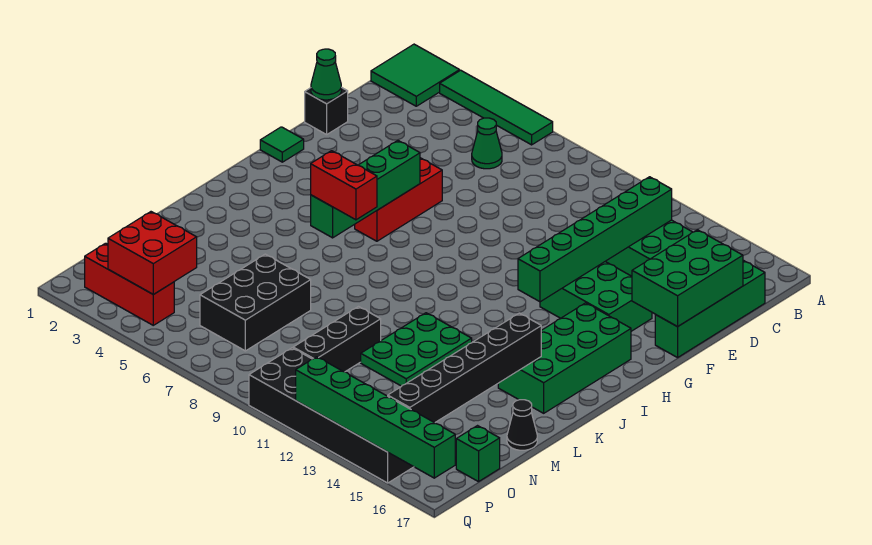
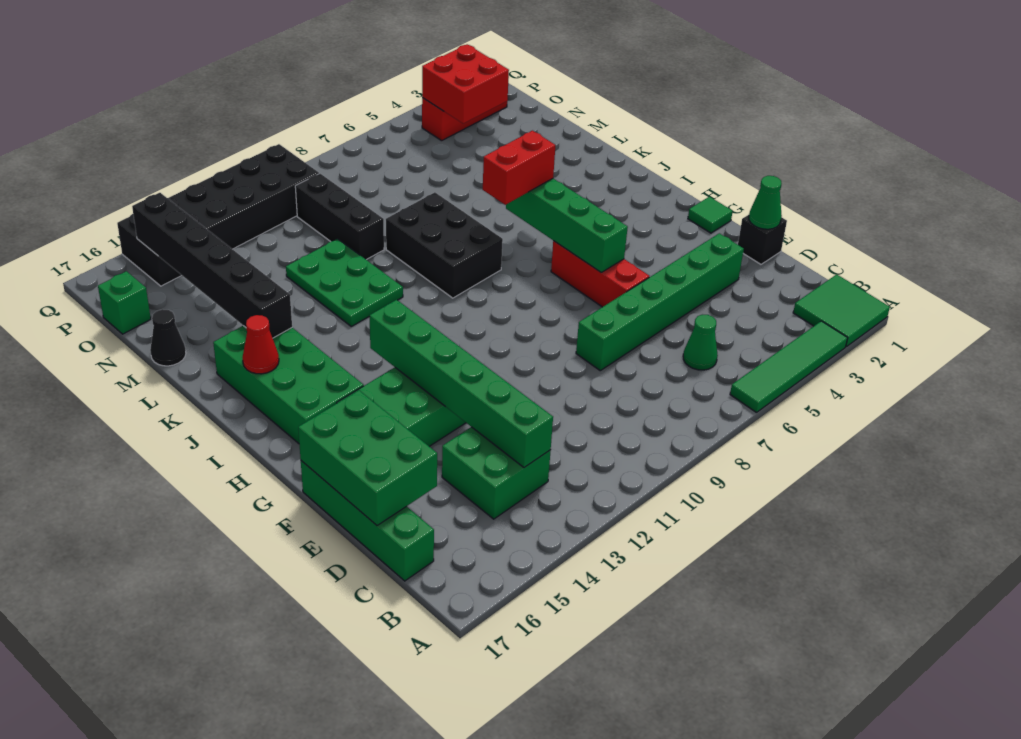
none -> red cone J16 level 2
black brick M6:O7 level 1 -> black brick J8:L9 level 1
green brick Q12:Q17 level 2 -> green brick E3:E8 level 1

